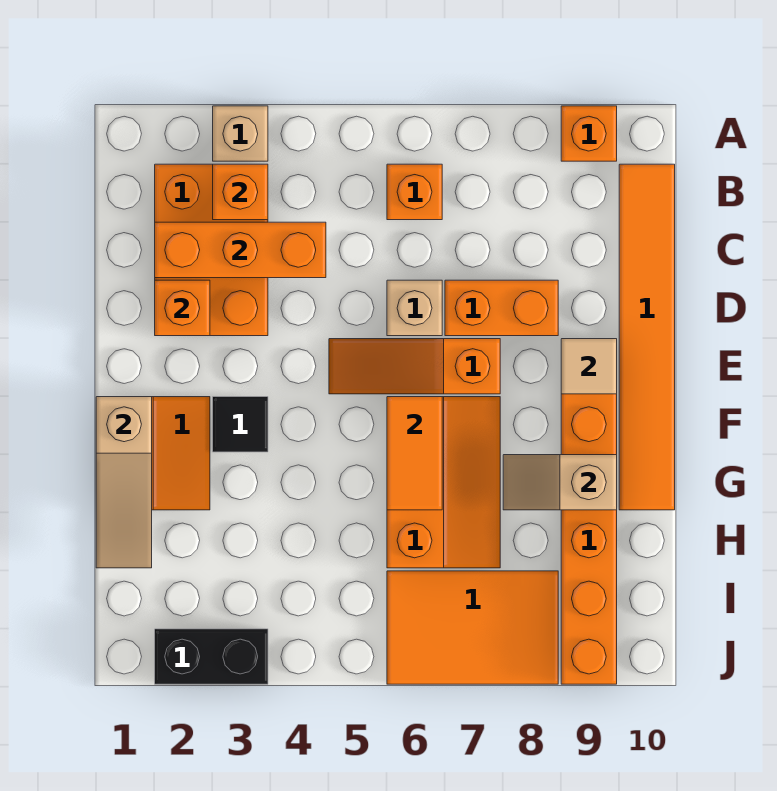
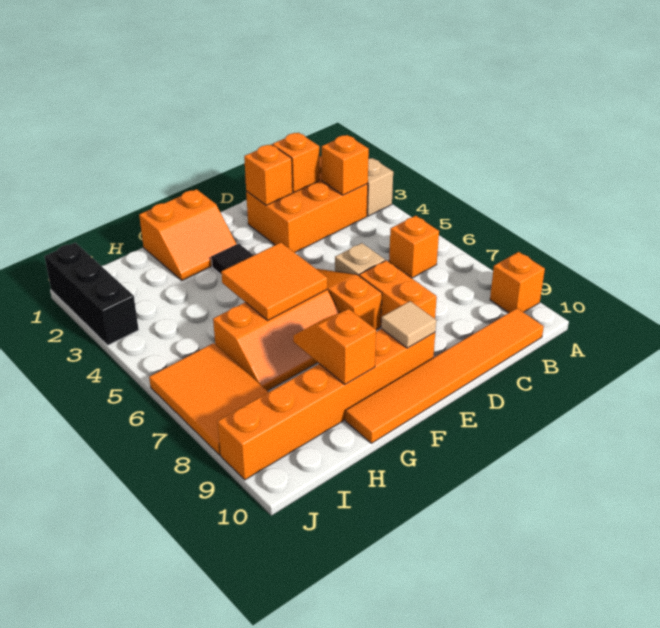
orange brick C2:C4 level 2 -> orange brick C2 level 2
tan slope F1:H1 level 2 top F -> none
orange tile F6:G6 level 2 -> orange tile F5:G6 level 2
tan slope G8:G9 level 2 top 9 -> orange slope G8:G9 level 2 top 9
black brick J2:J3 level 1 -> black brick J1:J3 level 1

